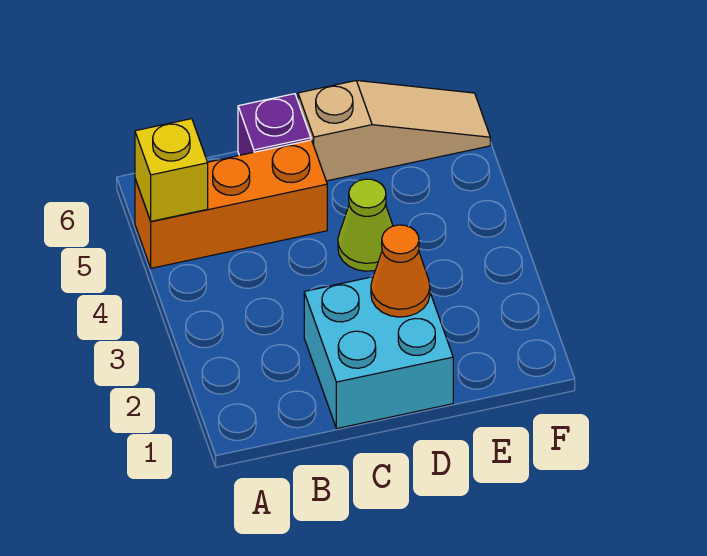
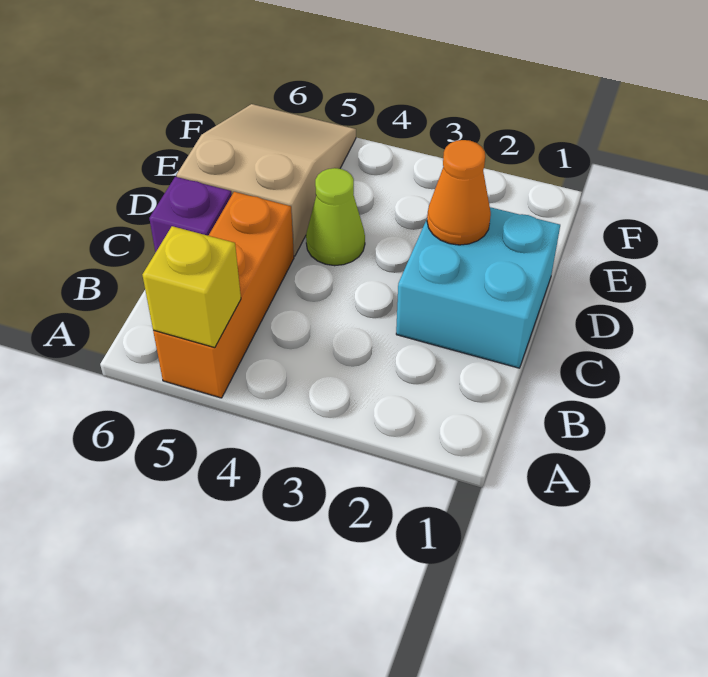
tan slope D6:F6 level 1 top D -> tan slope D5:F6 level 1 top D

